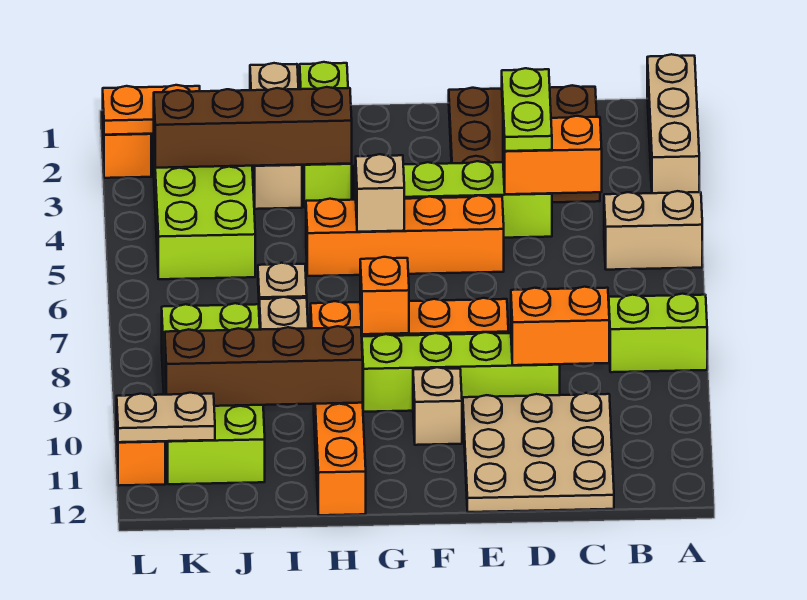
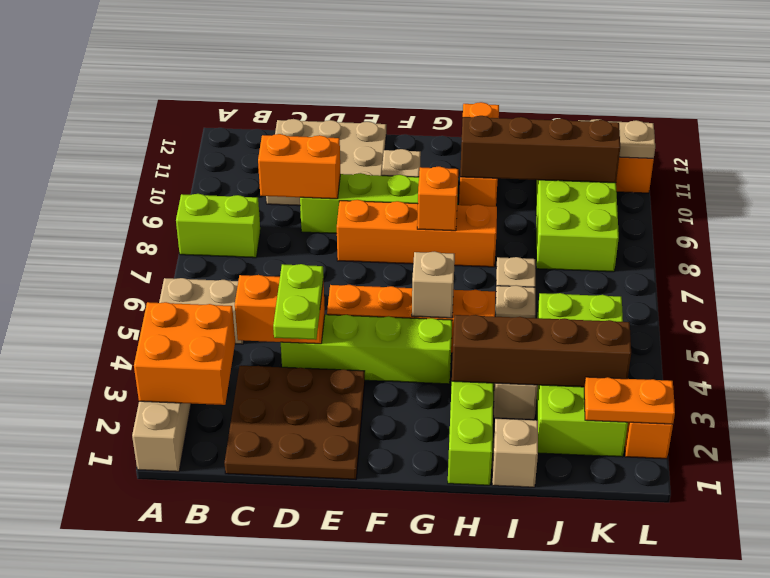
none -> orange brick A2:B3 level 2

